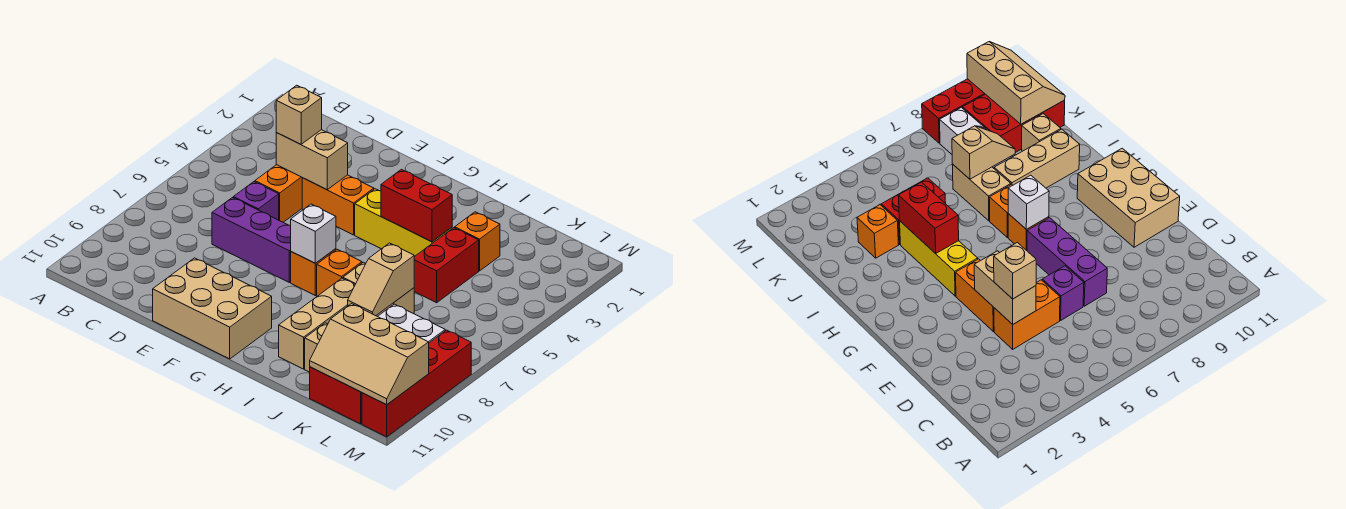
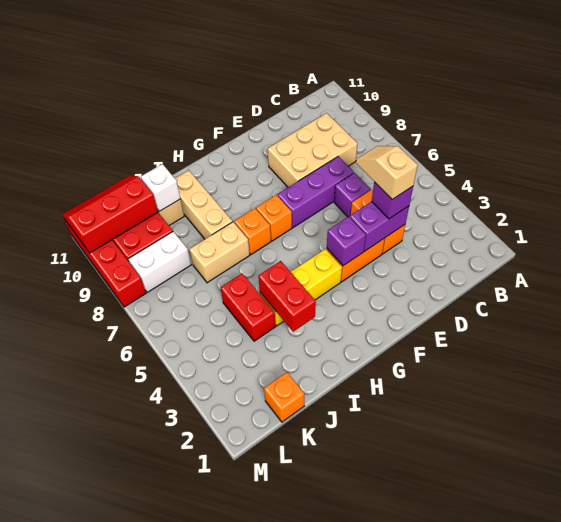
tan brick D4:E4 level 2 -> purple brick D4:E4 level 2
tan brick D4 level 3 -> purple brick D4 level 3
tan brick E10:G11 level 1 -> tan brick C8:E9 level 1
none -> purple brick F4 level 2
white brick G7 level 2 -> white brick J10 level 2
red brick H4:I4 level 2 -> red brick I3:I4 level 2
orange brick J3 level 1 -> orange brick K1 level 1
tan slope J7:J8 level 2 top 7 -> tan slope D4:D5 level 4 top 4
tan slope K10:M11 level 2 top 10 -> red slope K10:M11 level 2 top 10

